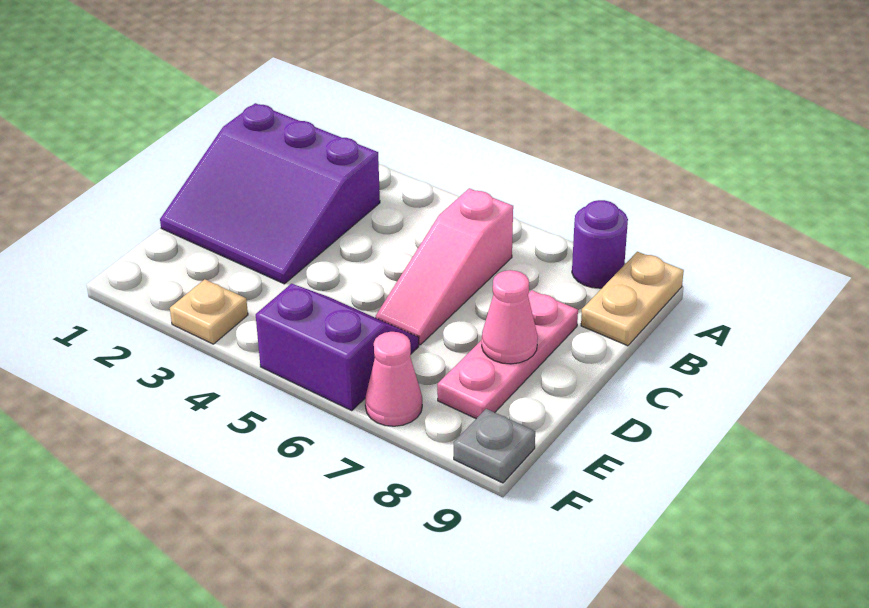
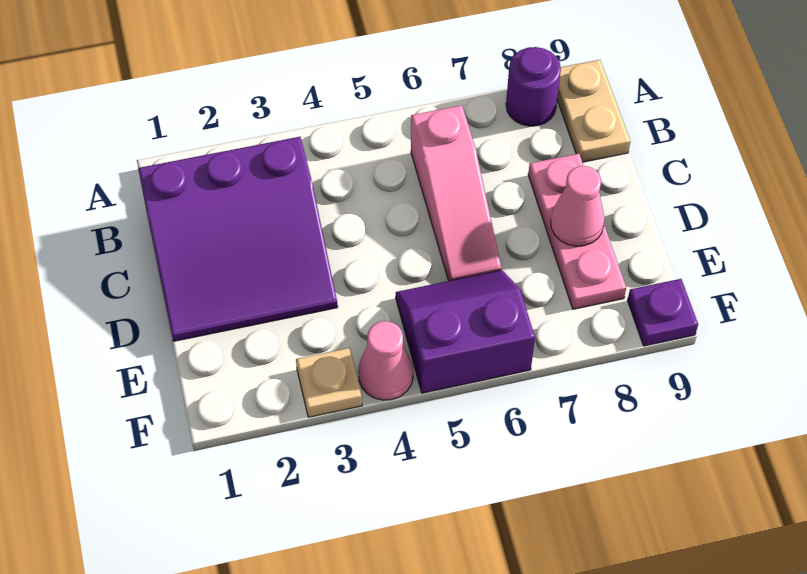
pink cone F7 level 1 -> pink cone F4 level 1
grey plate F9 level 1 -> purple plate F9 level 1

